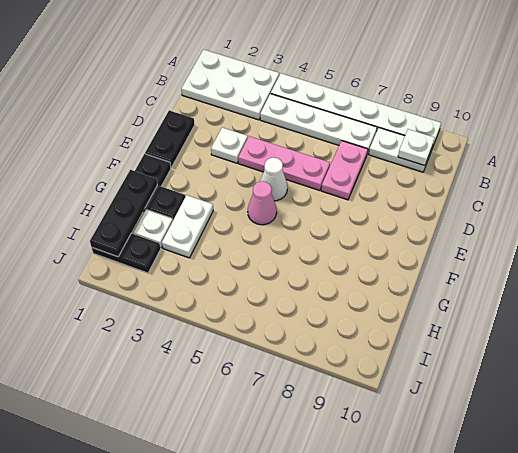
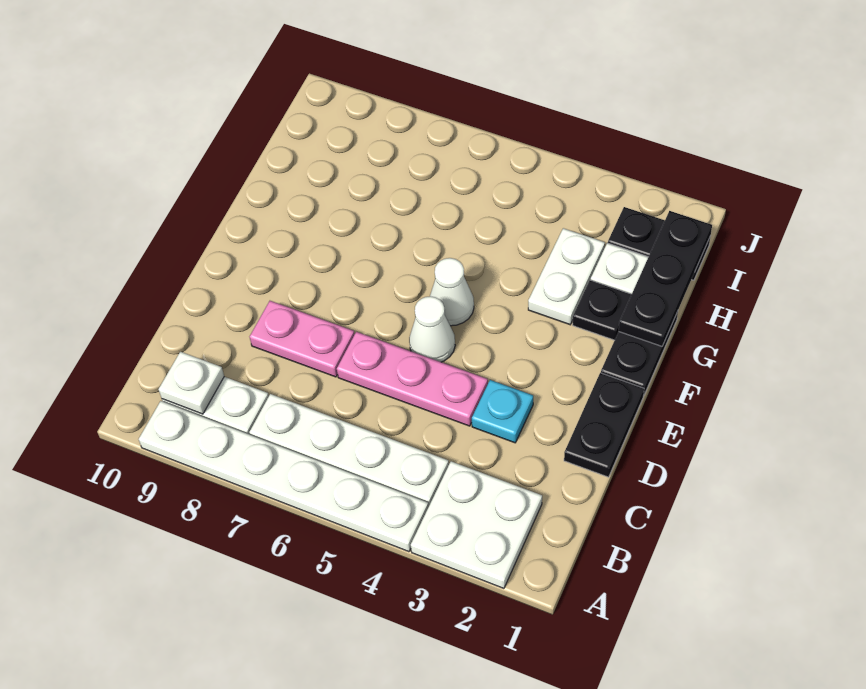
white plate A1:B3 level 1 -> white plate A2:B3 level 1
pink plate C7:D7 level 1 -> pink plate D7:D8 level 1
white plate D3 level 1 -> cyan plate D3 level 1
pink cone F5 level 1 -> white cone F5 level 1

